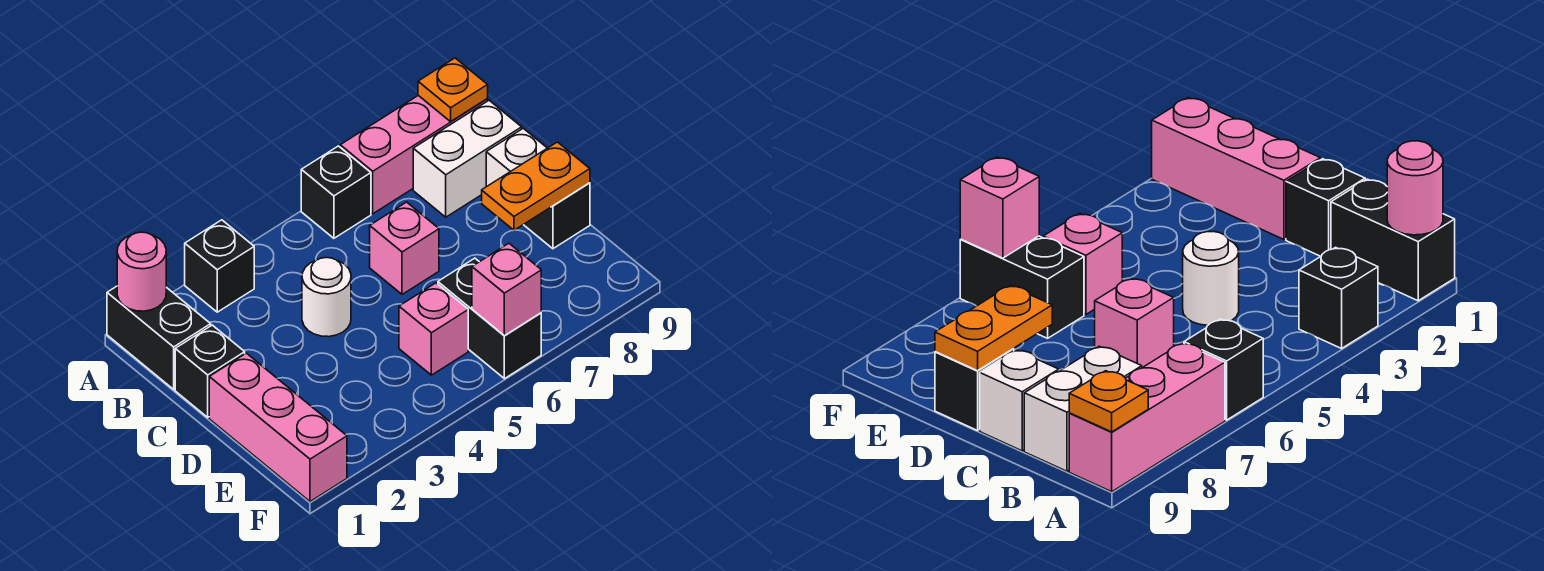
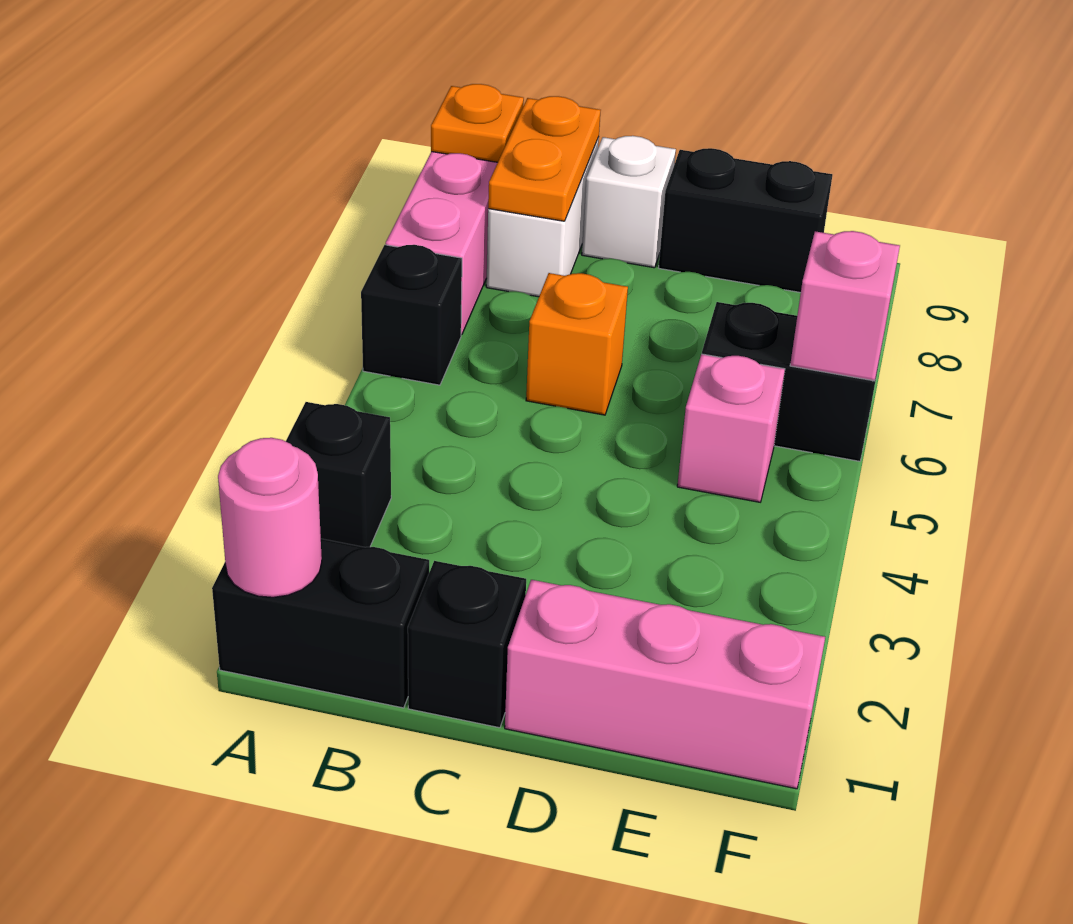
white round brick C4 level 1 -> none
pink brick C6 level 1 -> orange brick C6 level 1
orange plate D8:D9 level 2 -> orange plate B8:B9 level 2
black brick D9 level 1 -> black brick D9:E9 level 1

